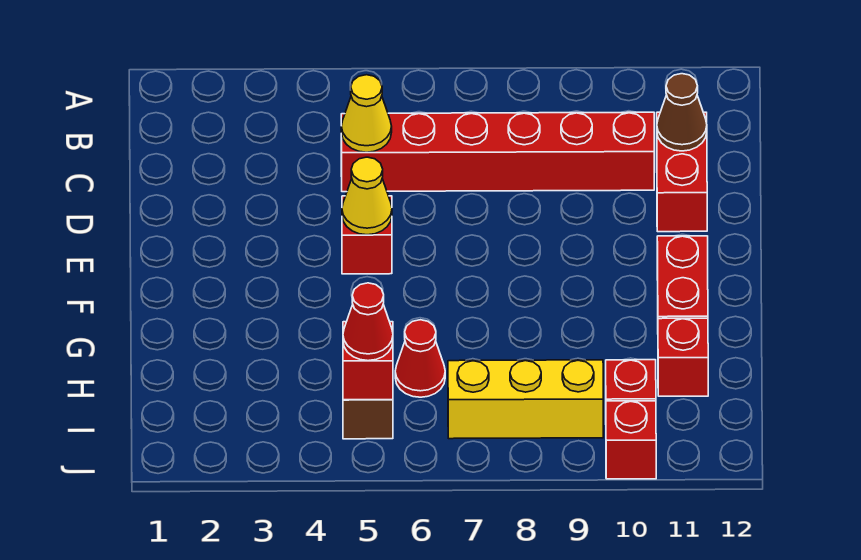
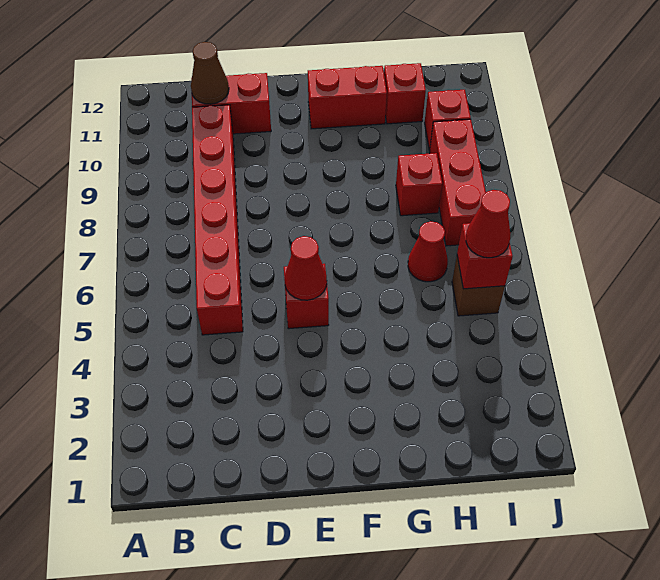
yellow cone C5 level 2 -> none
yellow cone E5 level 2 -> red cone E5 level 2
yellow brick I7:I9 level 1 -> red brick I7:I9 level 1
red brick J10 level 1 -> red brick H8 level 1

